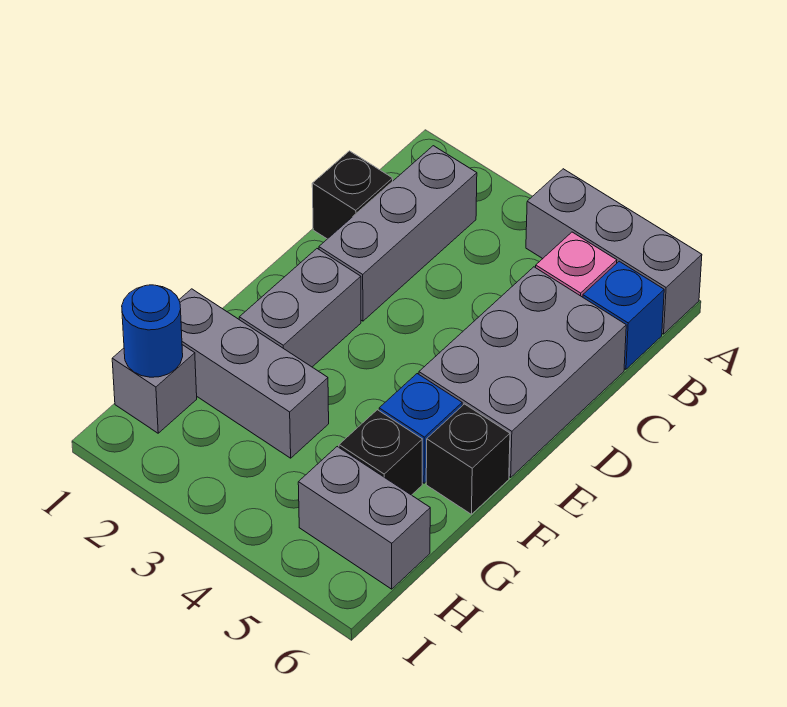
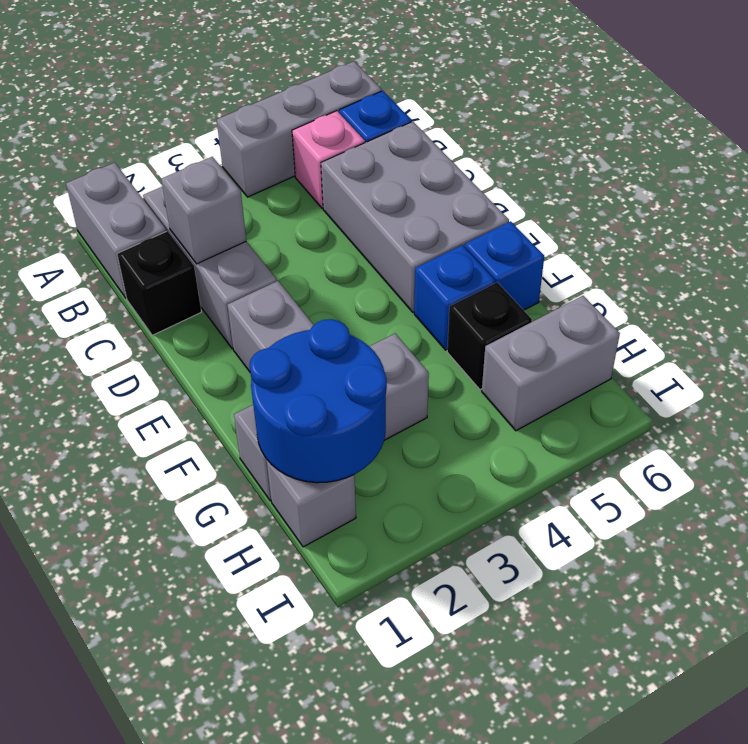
none -> grey brick A1:B1 level 1
none -> grey brick C2 level 2
black brick F6 level 1 -> blue brick F6 level 1
blue round brick H1 level 2 -> blue round brick G1:H2 level 2

